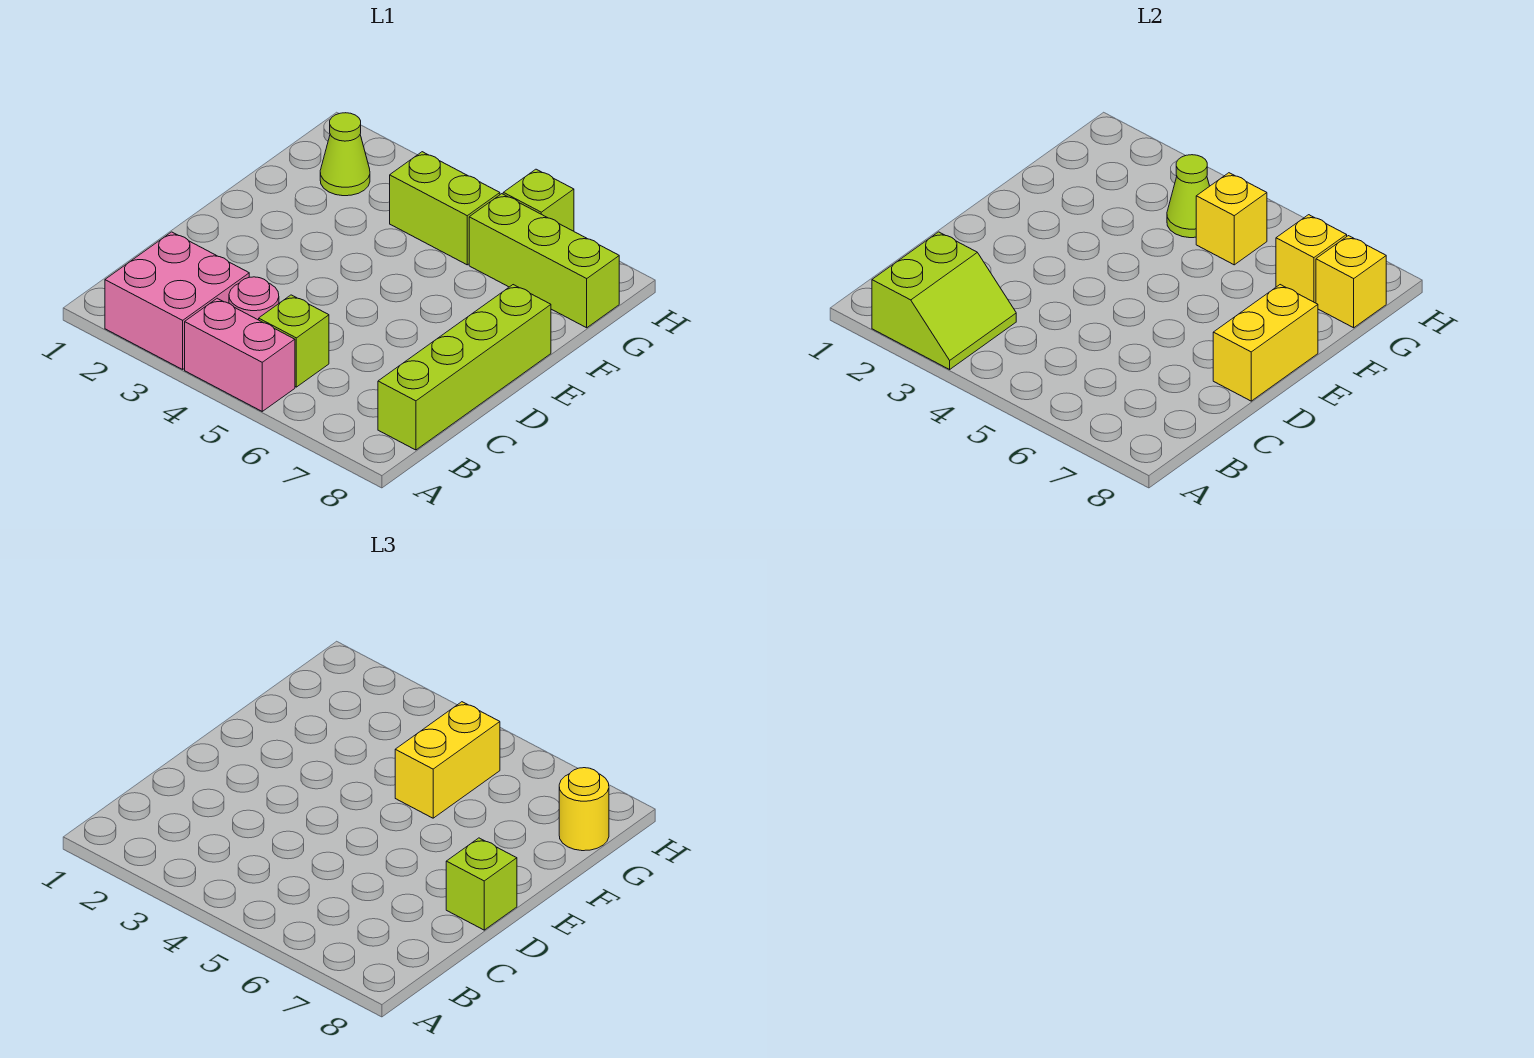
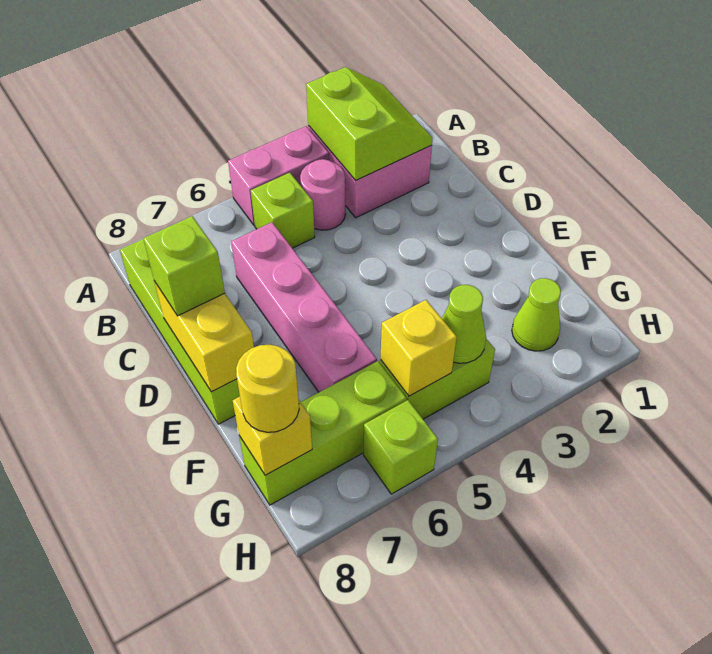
lime slope A2:B3 level 2 top 2 -> lime slope A2:B3 level 2 top 3
none -> pink brick C6:F6 level 1
yellow brick F5:G5 level 3 -> none
yellow brick G7 level 2 -> none

